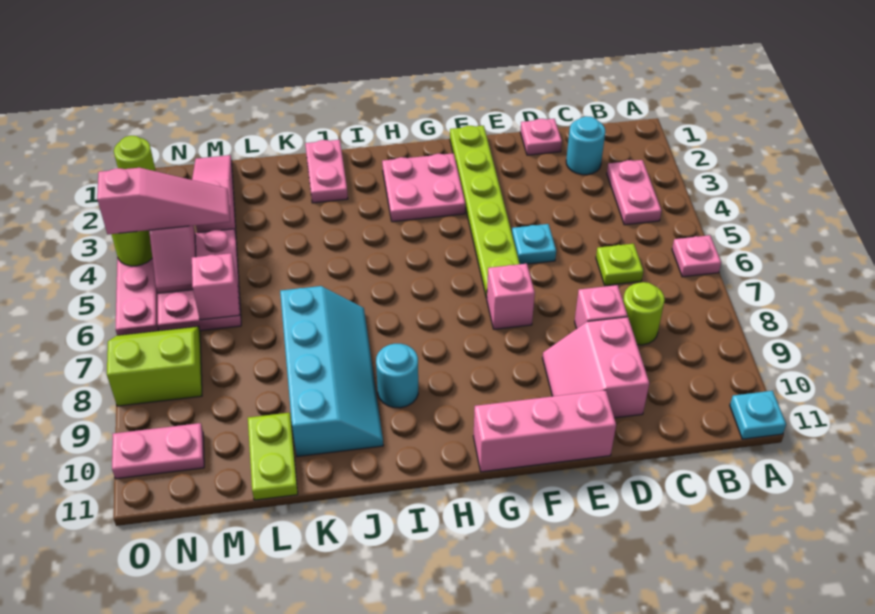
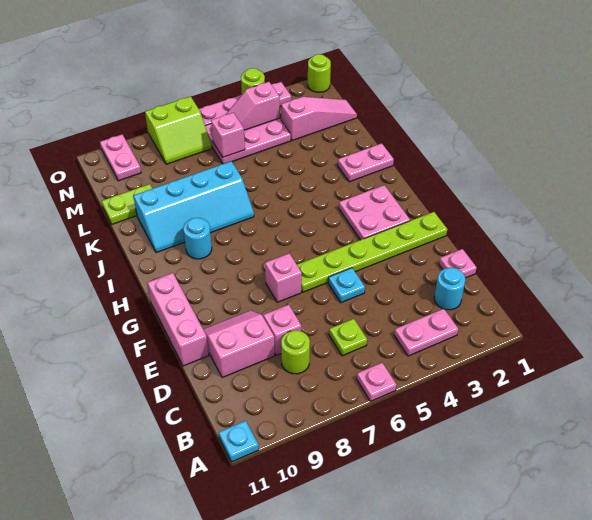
pink slope M4:O4 level 3 top O -> none
lime slope N7:O8 level 1 top 8 -> lime slope N7:O8 level 1 top O

